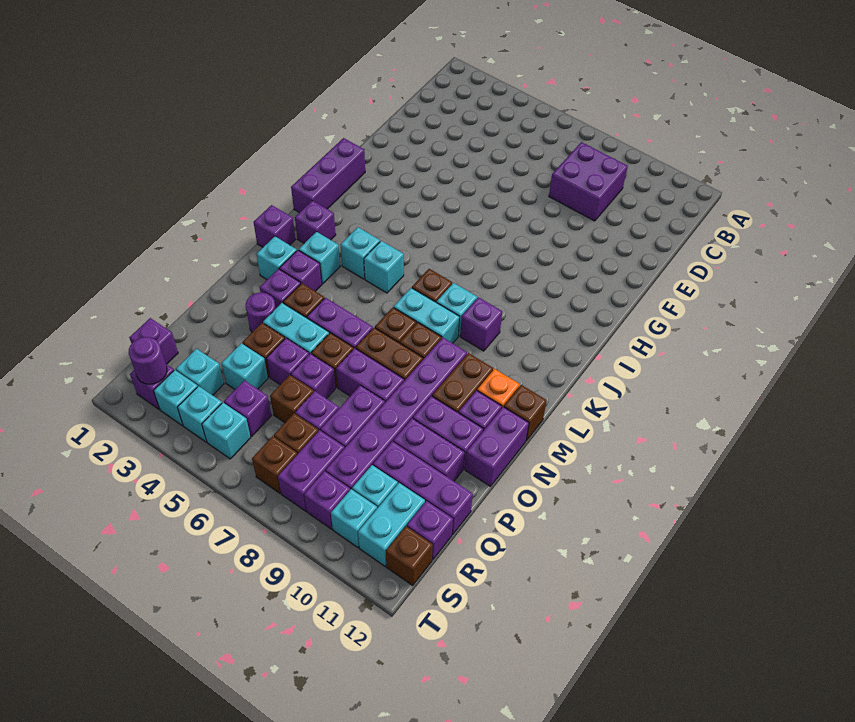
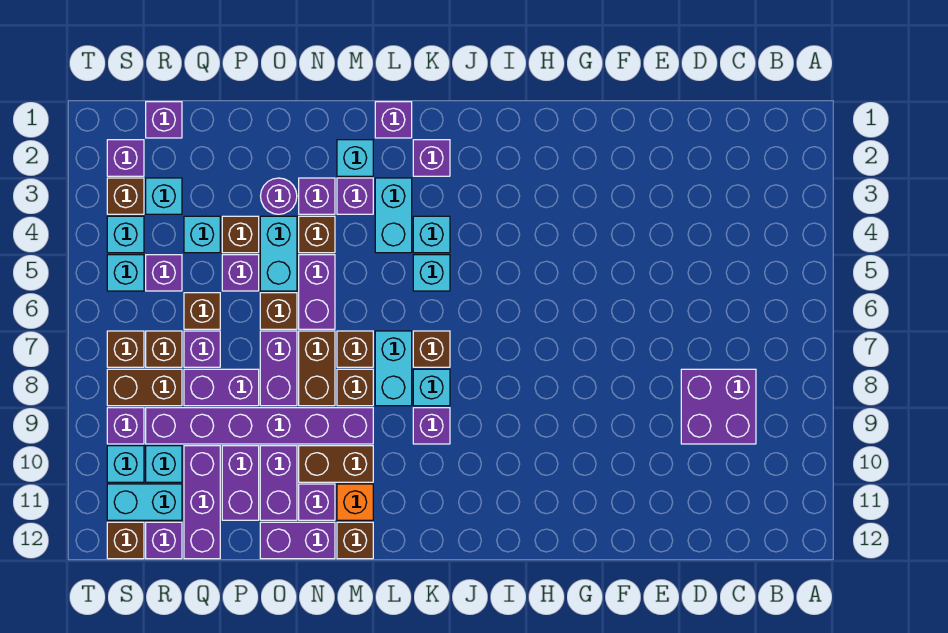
purple brick H1:J1 level 1 -> none
cyan brick L3 level 1 -> cyan brick L3:L4 level 1
purple brick P6 level 1 -> none
purple brick R8:S8 level 1 -> brown brick R8:S8 level 1
purple round brick S2 level 2 -> none
cyan brick S3 level 1 -> brown brick S3 level 1

